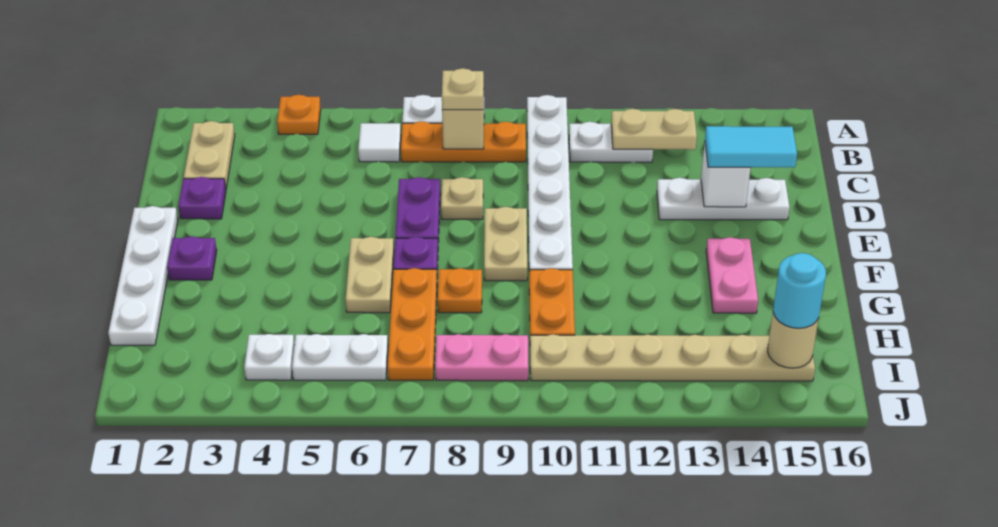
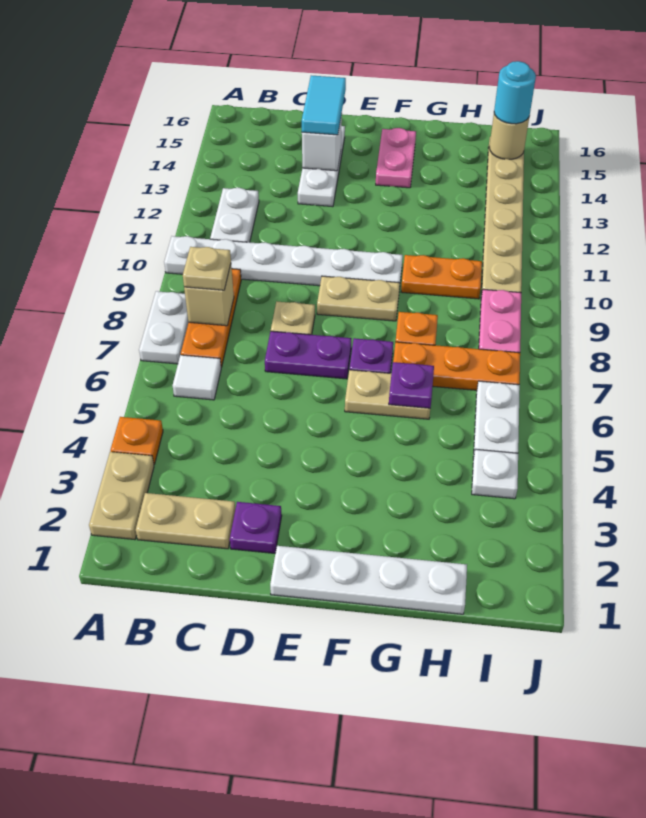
tan plate B12:B13 level 2 -> tan plate A2:A3 level 1
purple plate F2 level 1 -> purple plate G6 level 2
pink plate F14:G14 level 1 -> pink plate F14:F15 level 1

